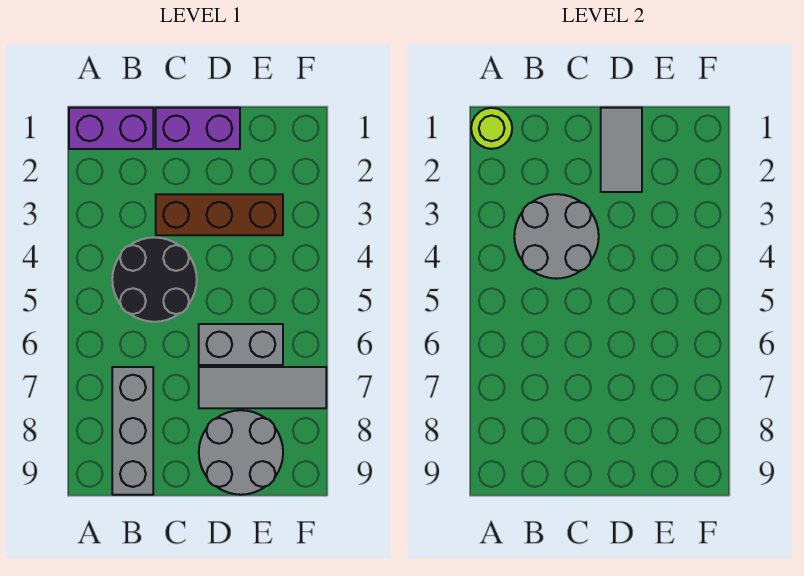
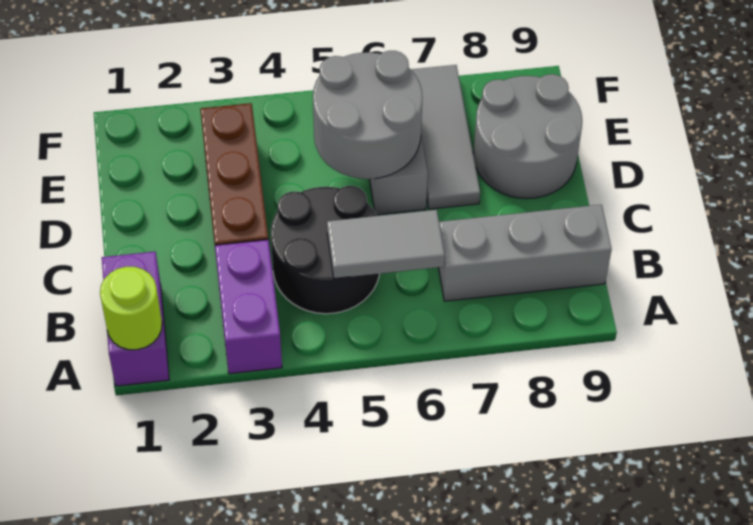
grey round brick B3:C4 level 2 -> grey round brick D5:E6 level 2
purple brick C1:D1 level 1 -> purple brick A3:B3 level 1
grey tile D1:D2 level 2 -> grey tile B5:B6 level 2

